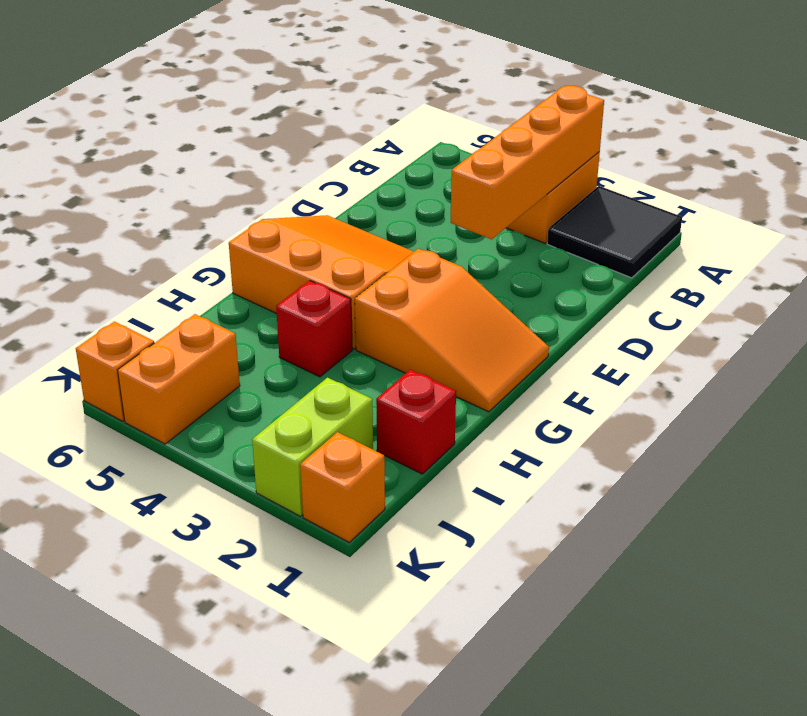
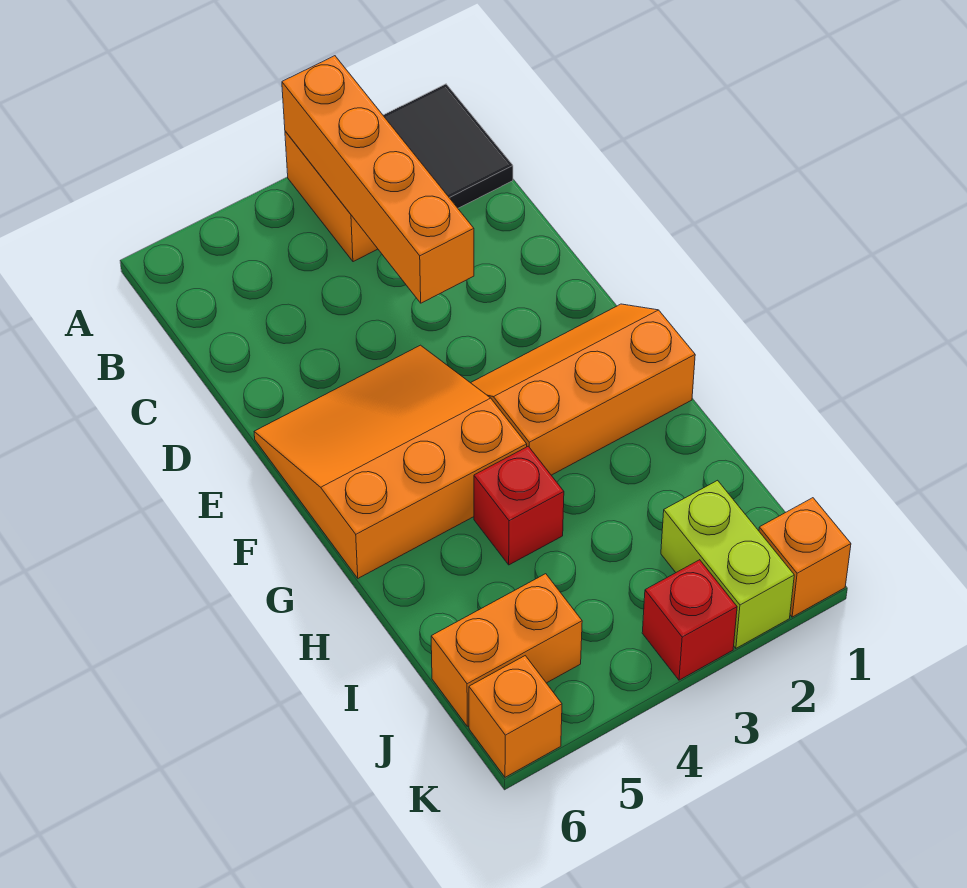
orange slope F1:G3 level 1 top 3 -> orange slope F1:G3 level 1 top G
red brick I1 level 1 -> red brick K3 level 1
orange brick J5:K5 level 1 -> orange brick J5:J6 level 1

